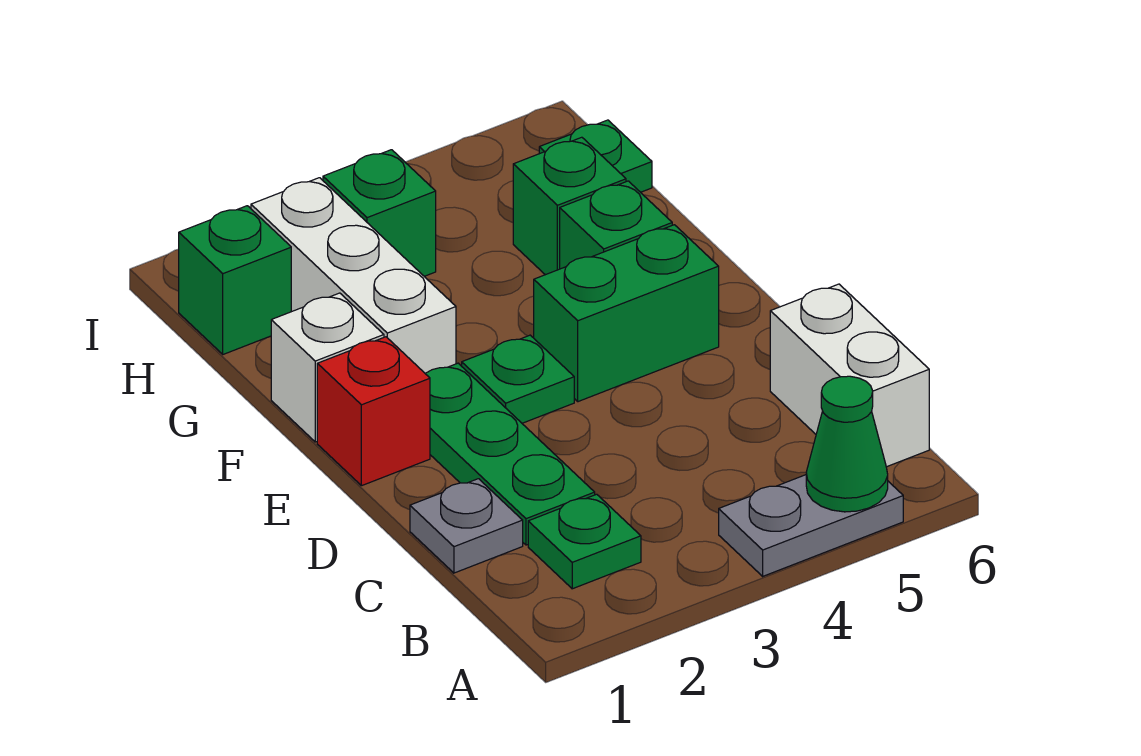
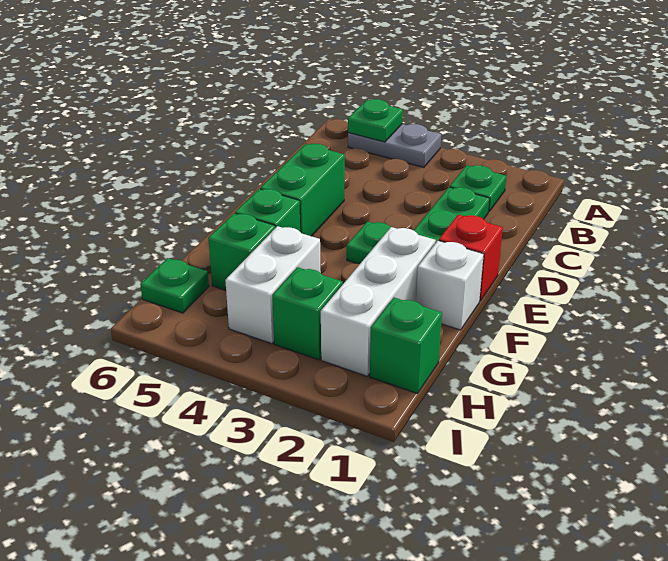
green cone A5 level 2 -> green plate A5 level 2
white brick B6:C6 level 1 -> white brick G4:H4 level 1
grey plate C1 level 1 -> none
green brick E4:E5 level 1 -> green brick D5:E5 level 1

